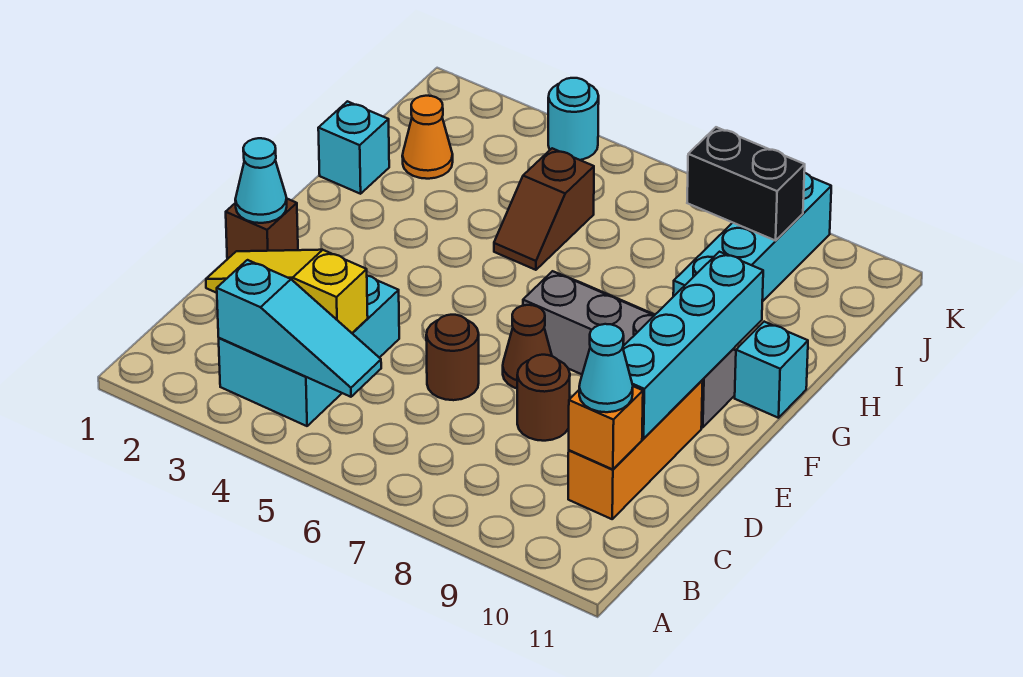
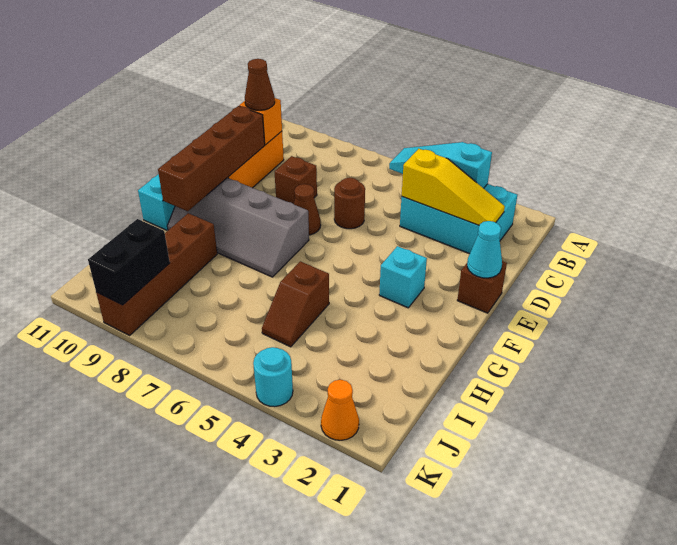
cyan brick B3:D4 level 1 -> cyan brick B2:C4 level 1
cyan cone C10 level 3 -> brown cone C10 level 3
brown round brick D8 level 1 -> brown brick D8 level 1
cyan brick D10:G10 level 2 -> brown brick D10:G10 level 2
cyan brick H1 level 1 -> cyan brick F3 level 1
brown slope H5:I5 level 1 top I -> brown slope H5:I5 level 1 top H
cyan brick H9:K9 level 1 -> brown brick H9:K9 level 1
orange cone I2 level 1 -> orange cone K2 level 1
black brick J8:J9 level 2 -> black brick J9:K9 level 2

